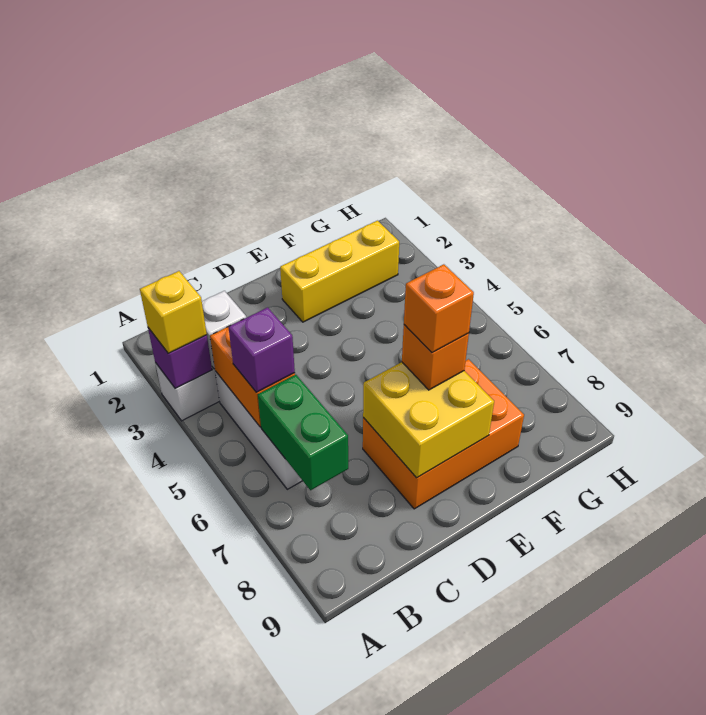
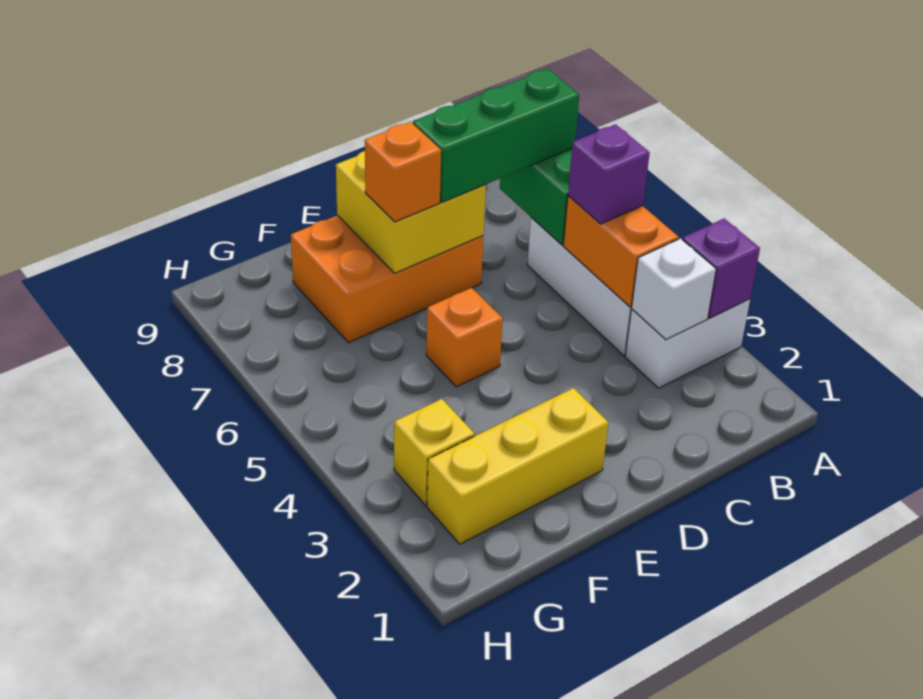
yellow brick A3 level 3 -> yellow brick G3 level 1
none -> green brick B7:D7 level 3
orange brick E7 level 4 -> orange brick E5 level 1

